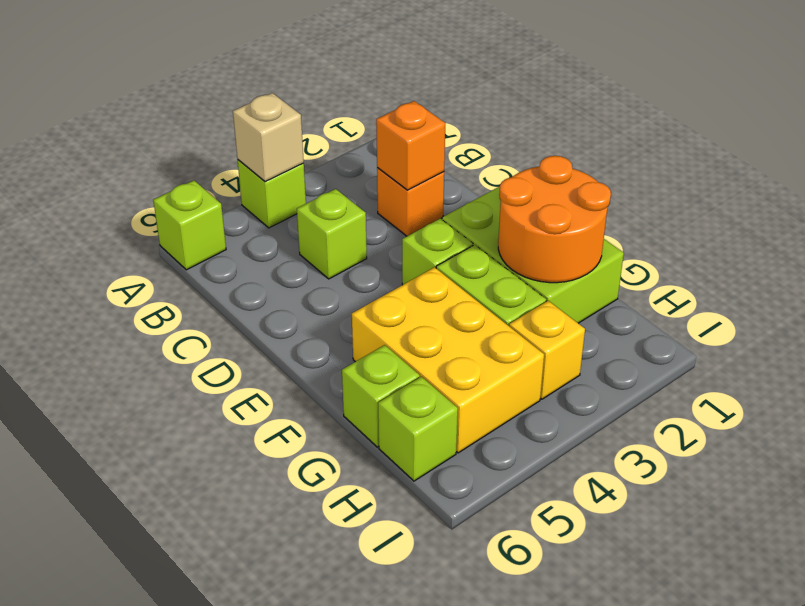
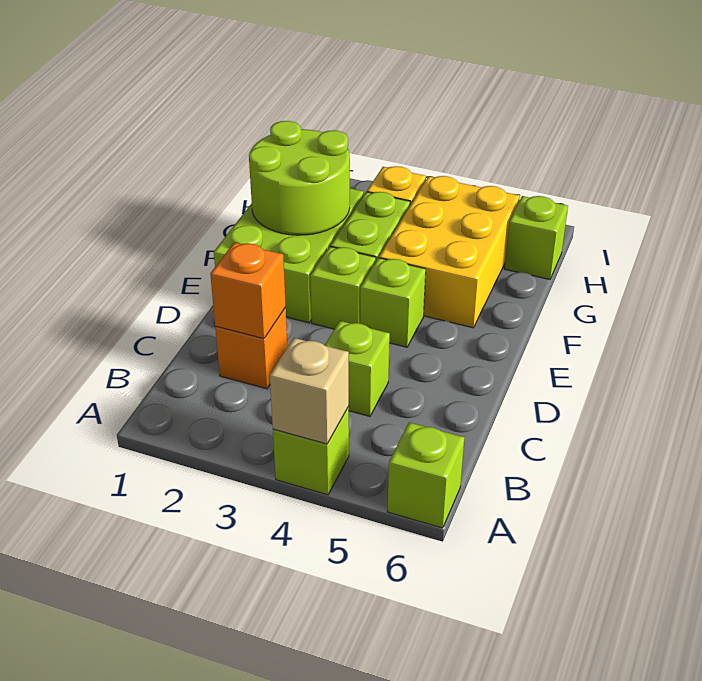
orange round brick F1:G2 level 2 -> lime round brick F1:G2 level 2
lime brick G6 level 1 -> lime brick E4 level 1

